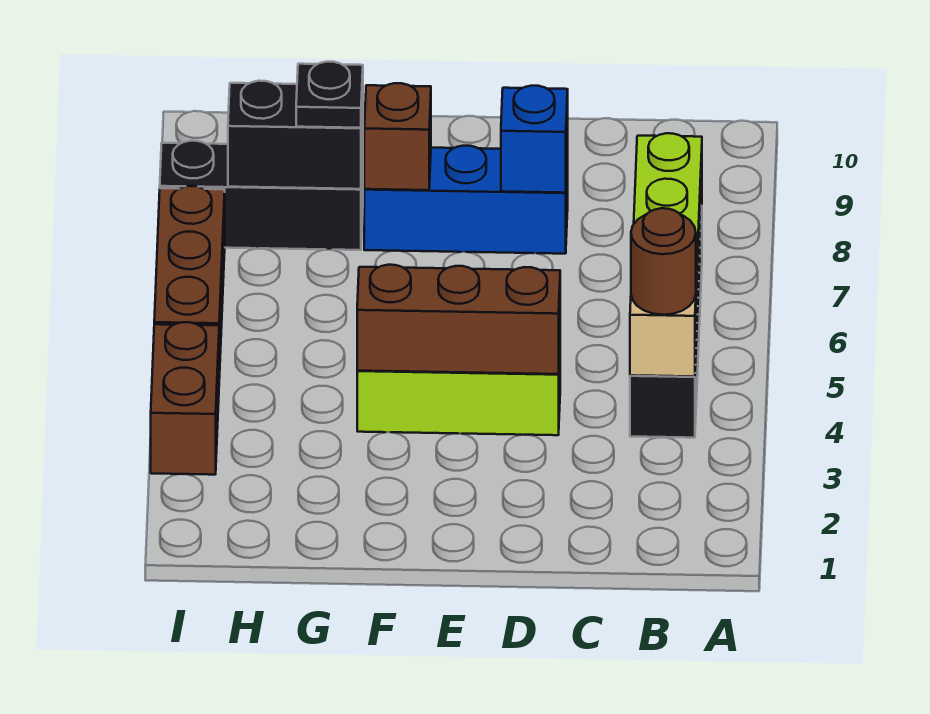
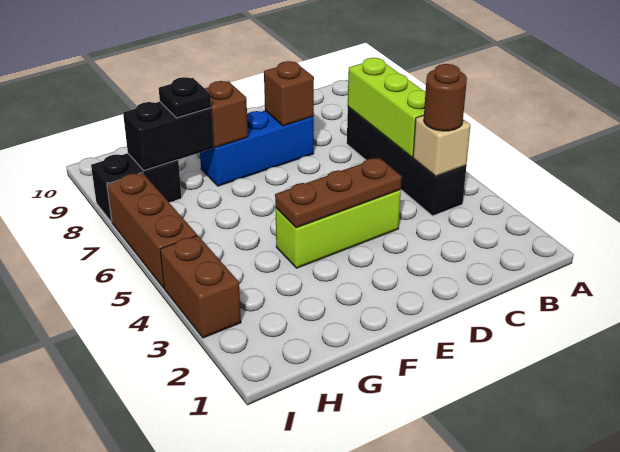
brown brick D4:F4 level 2 -> brown plate D4:F4 level 2
blue brick D8 level 2 -> brown brick D8 level 2
black brick G8:I8 level 1 -> black brick H8:I8 level 1

